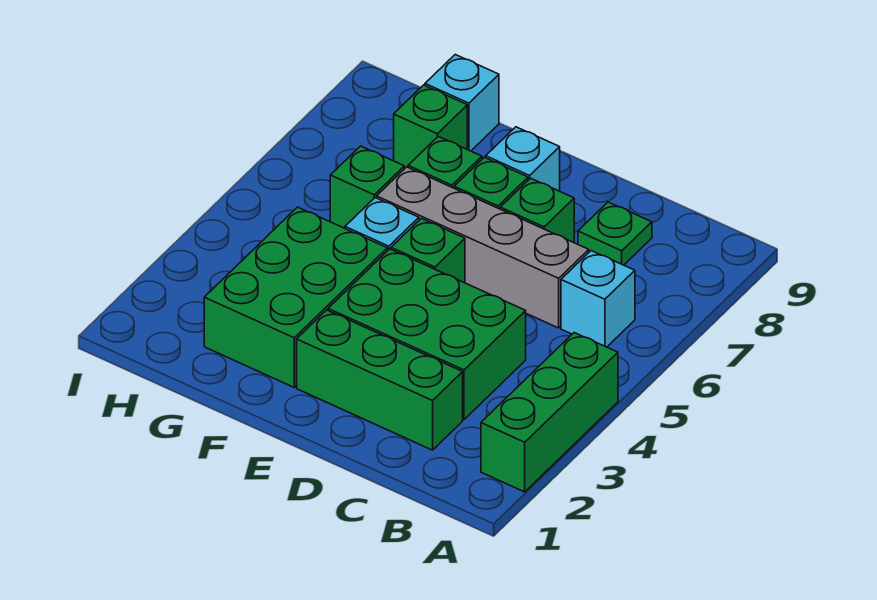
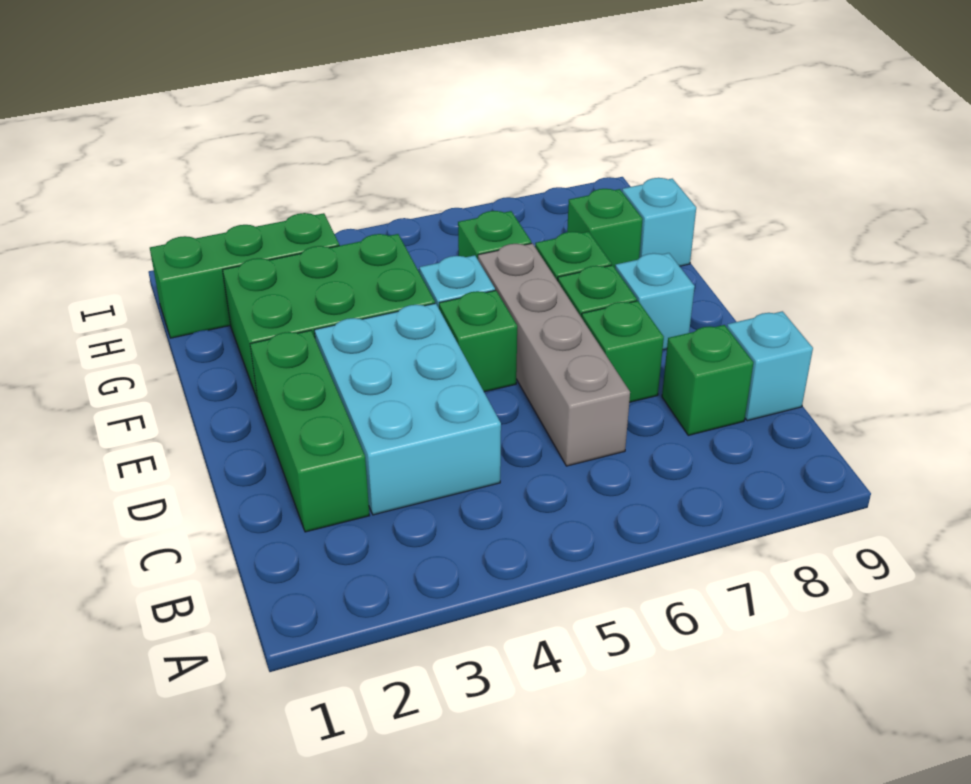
green brick A2:A4 level 1 -> green brick H1:H3 level 1
cyan brick B6 level 1 -> cyan brick C9 level 1
green brick C3:E4 level 1 -> cyan brick C3:E4 level 1
green plate C8 level 1 -> green brick C8 level 1

